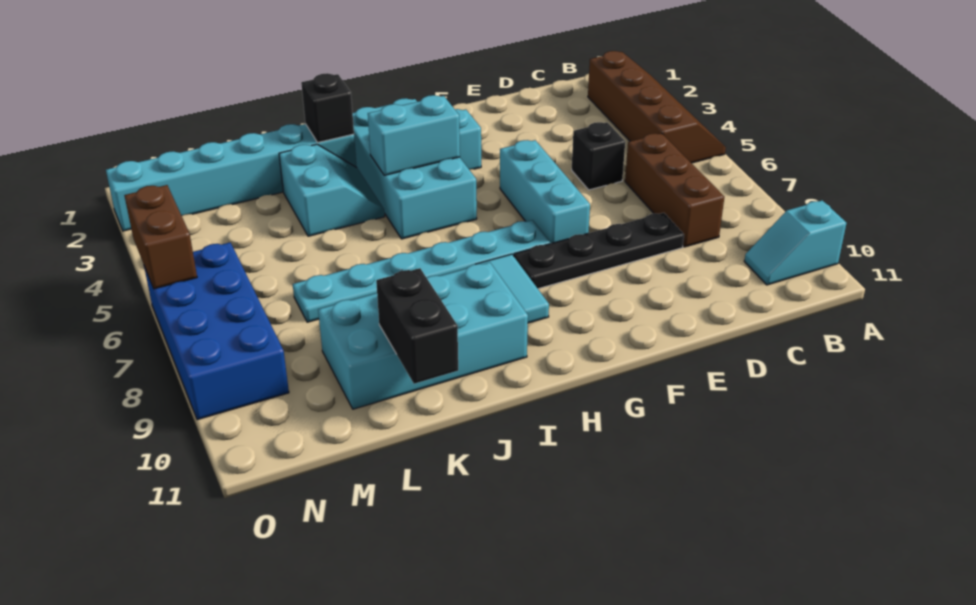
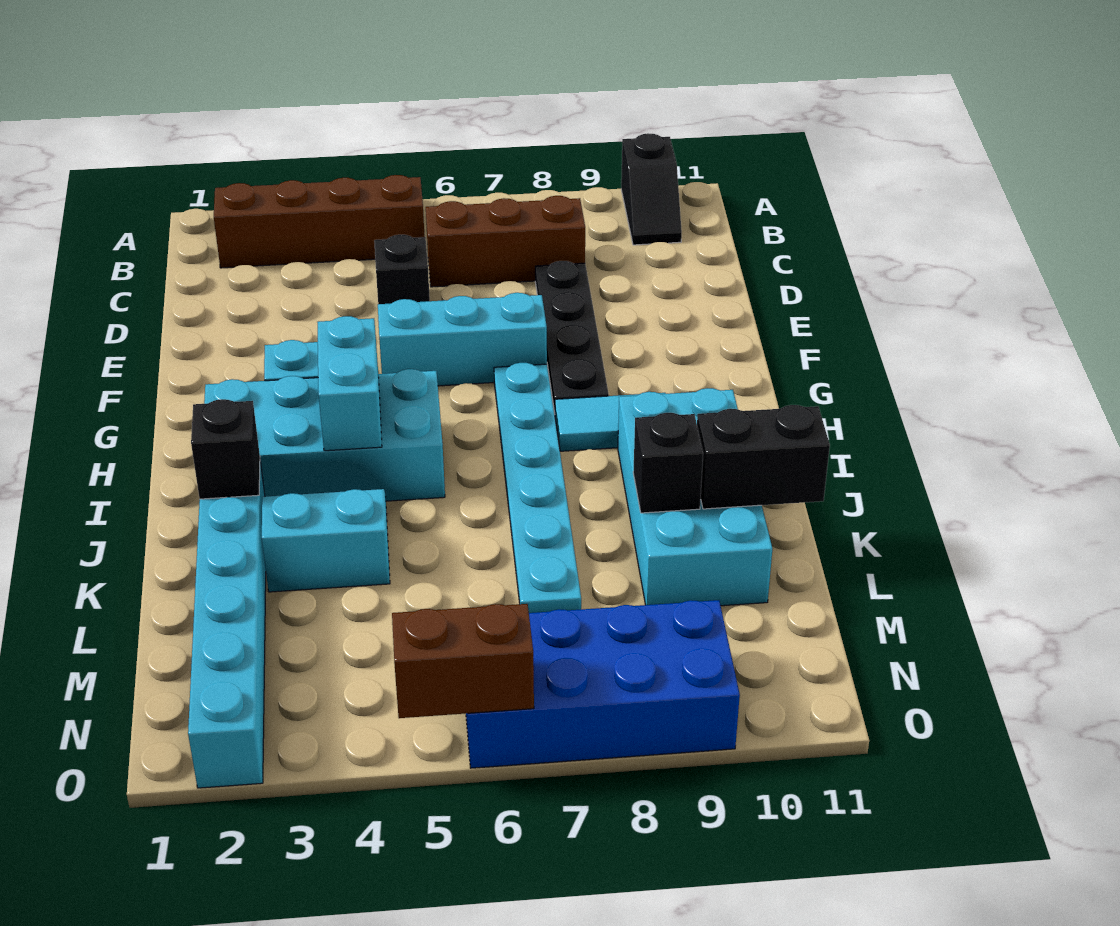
cyan slope A10:B10 level 1 top A -> black slope A10:B10 level 1 top A
none -> black brick K9 level 2

